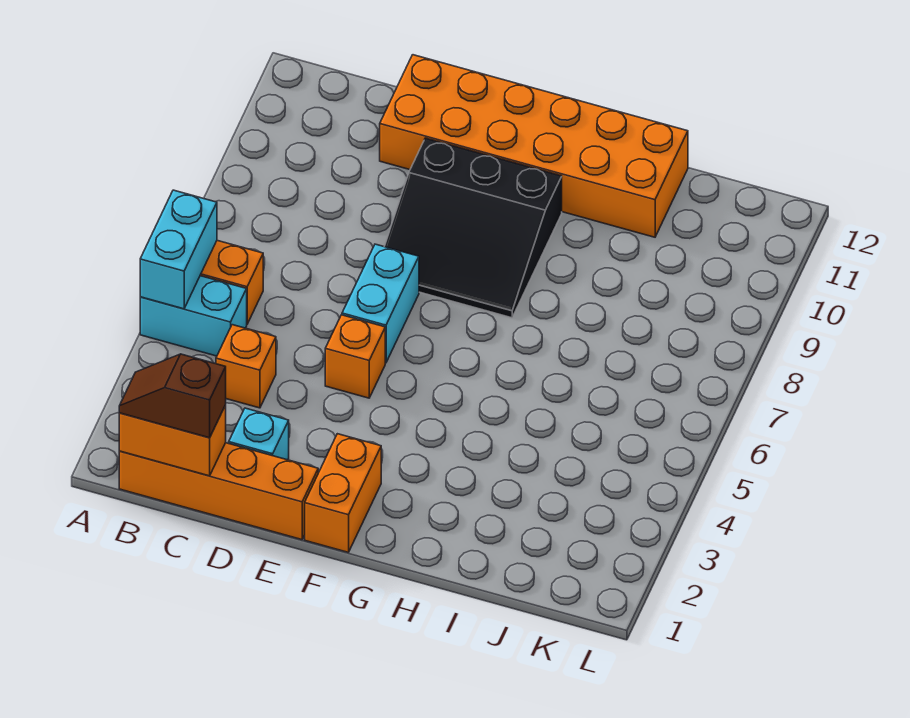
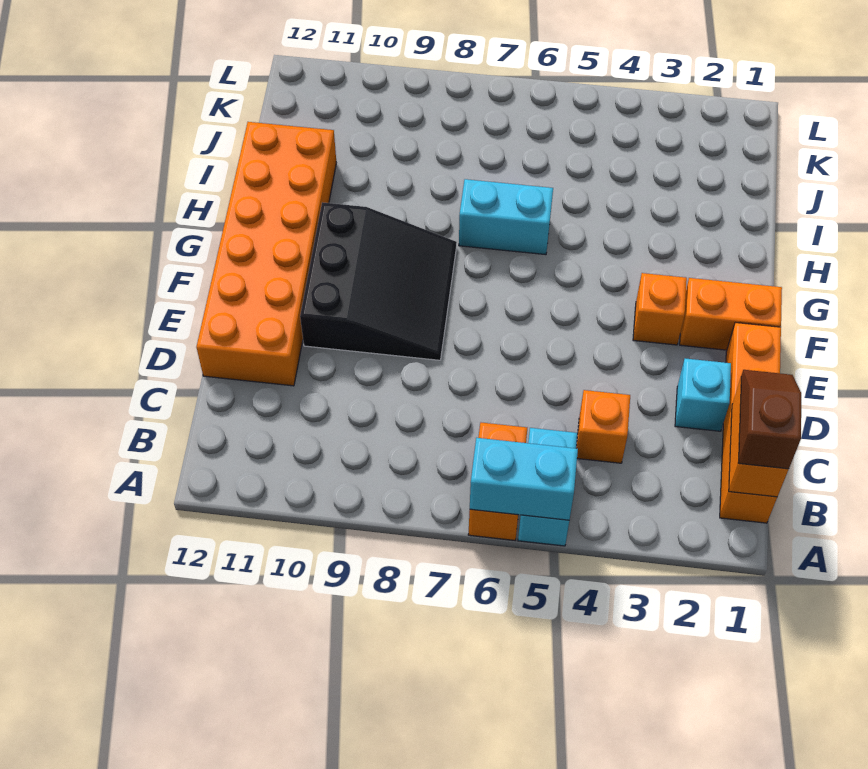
brown slope B1:C1 level 3 top C -> brown slope B1:C1 level 3 top B
orange brick E5 level 1 -> orange brick F3 level 1
cyan brick E6:E7 level 1 -> cyan brick H6:H7 level 1

